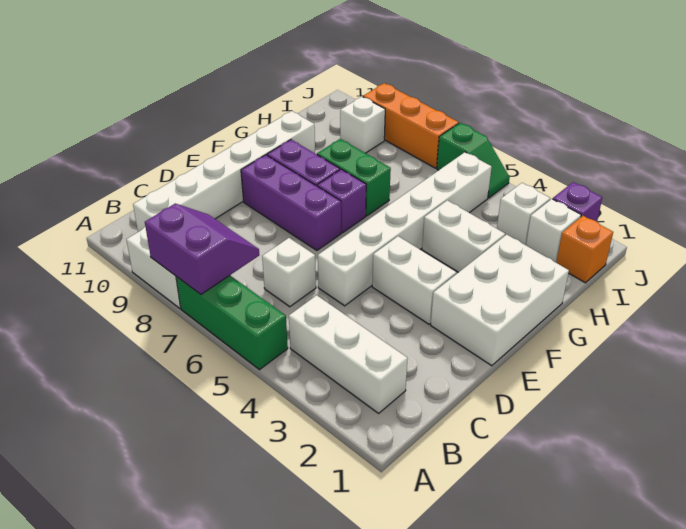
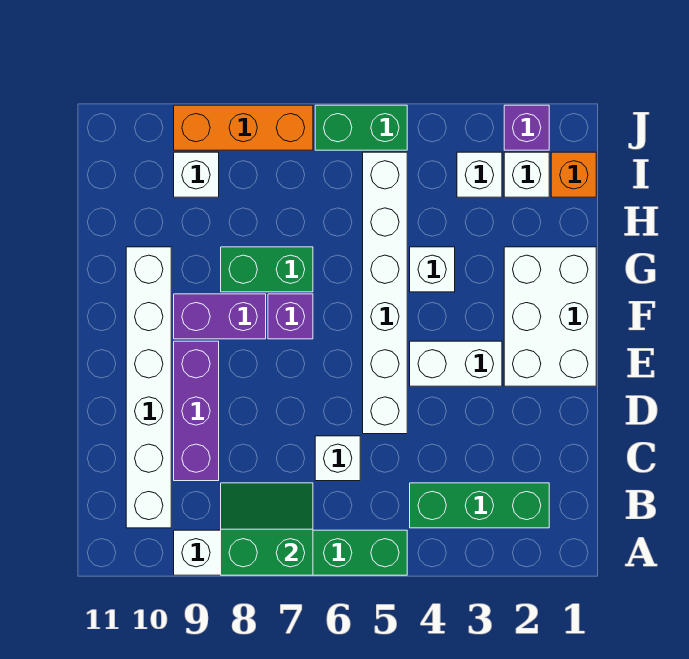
purple slope A7:B8 level 2 top A -> green slope A7:B8 level 2 top A
white brick B2:B4 level 1 -> green brick B2:B4 level 1
purple brick E7:E9 level 1 -> purple brick C9:E9 level 1
white brick G3:G4 level 1 -> white brick G4 level 1
green slope J5:J6 level 1 top 6 -> green brick J5:J6 level 1

